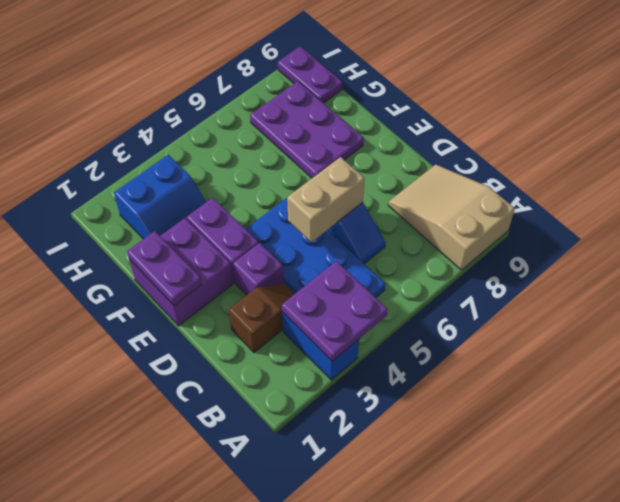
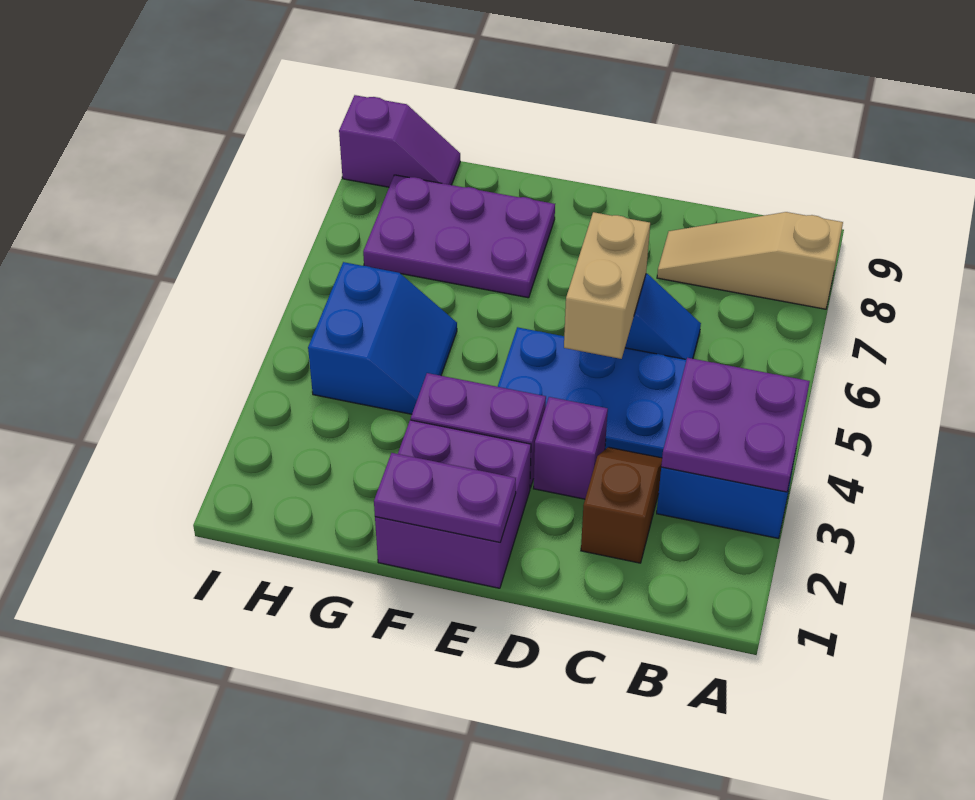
tan slope A8:C9 level 1 top A -> tan slope A8:C8 level 1 top A
blue slope G2:H3 level 1 top H -> blue slope G4:H5 level 1 top H
purple plate H9:I9 level 1 -> purple slope H9:I9 level 1 top I

